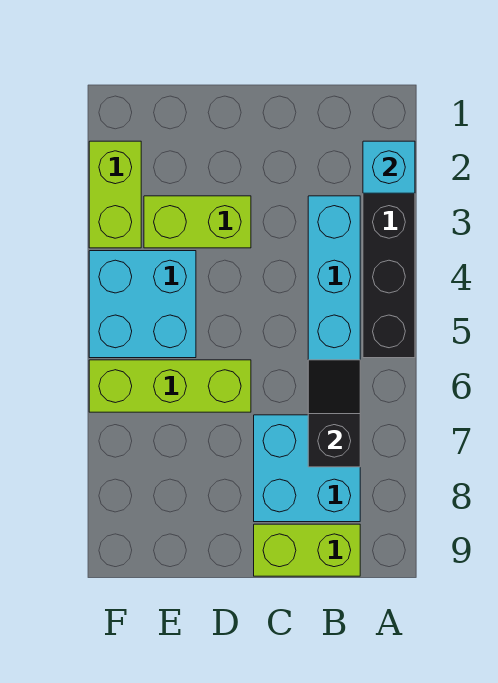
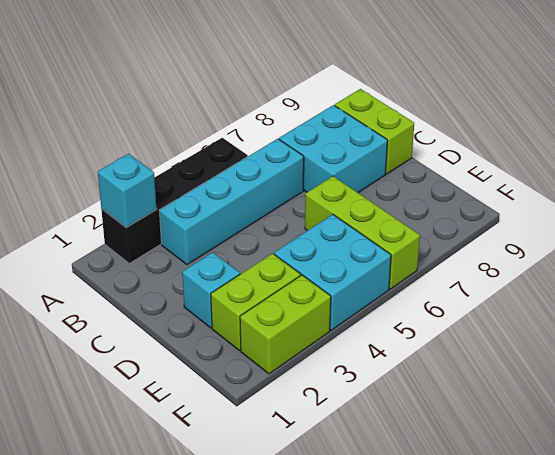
black slope B6:B7 level 2 top 7 -> none
none -> cyan brick D2 level 1
lime brick D3:E3 level 1 -> lime brick E2:E3 level 1

